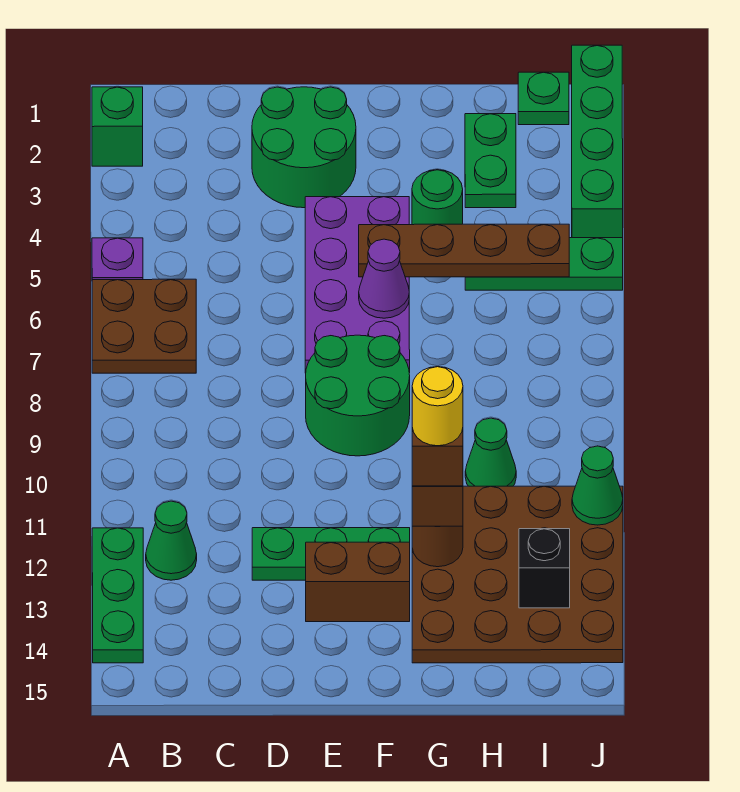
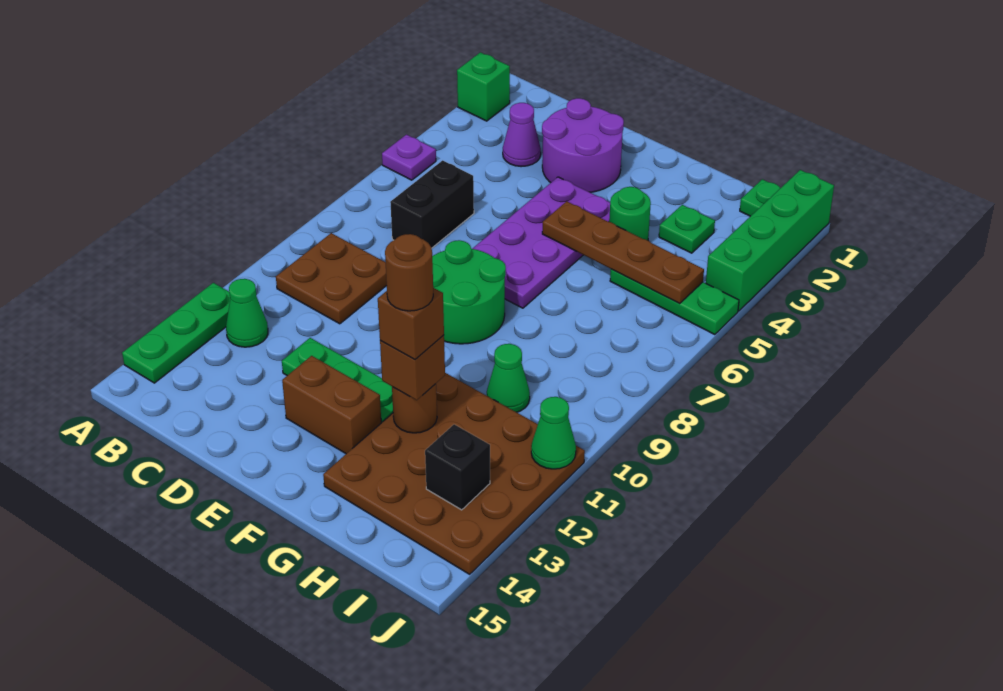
brown plate A6:B7 level 1 -> brown plate B9:C10 level 1
none -> black brick C6:C7 level 1
green round brick D2:E3 level 1 -> purple round brick D2:E3 level 1
purple cone F6 level 2 -> purple cone C3 level 1
yellow round brick G12 level 5 -> brown round brick G12 level 5
green plate H2:H3 level 1 -> green plate H3 level 1

